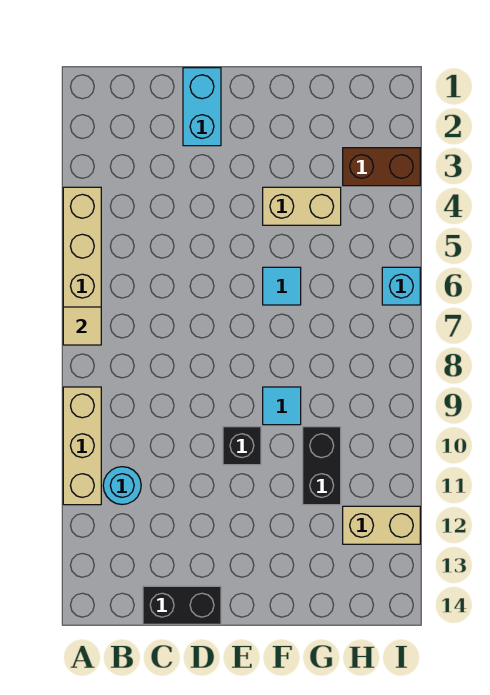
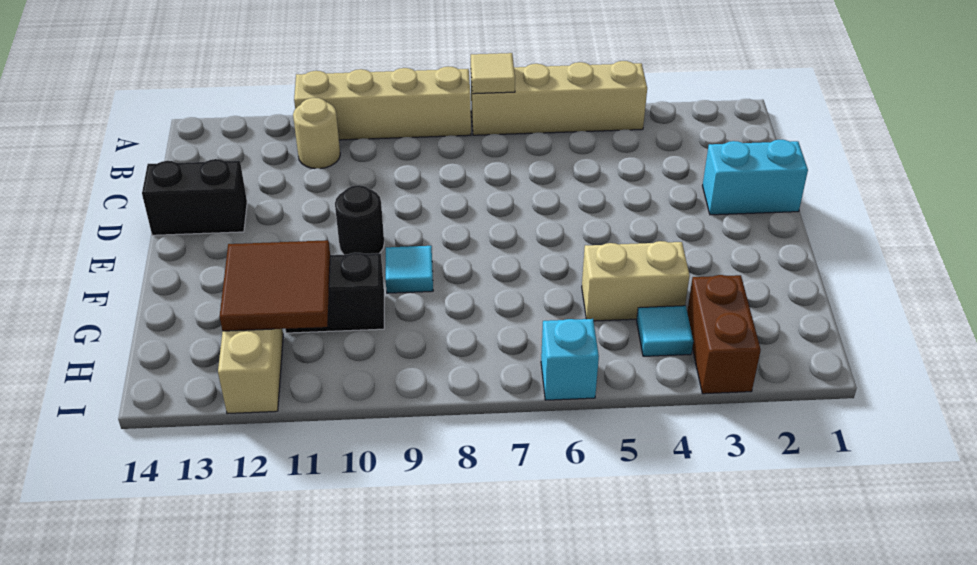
tan brick A9:A11 level 1 -> tan brick A8:A11 level 1
cyan round brick B11 level 1 -> tan round brick B11 level 1
black brick C14:D14 level 1 -> black brick D13:D14 level 1
black brick E10 level 1 -> black round brick E10 level 1
tan brick F4:G4 level 1 -> tan brick G4:G5 level 1
cyan tile F6 level 1 -> cyan tile H4 level 1
none -> brown tile G11:H12 level 2

